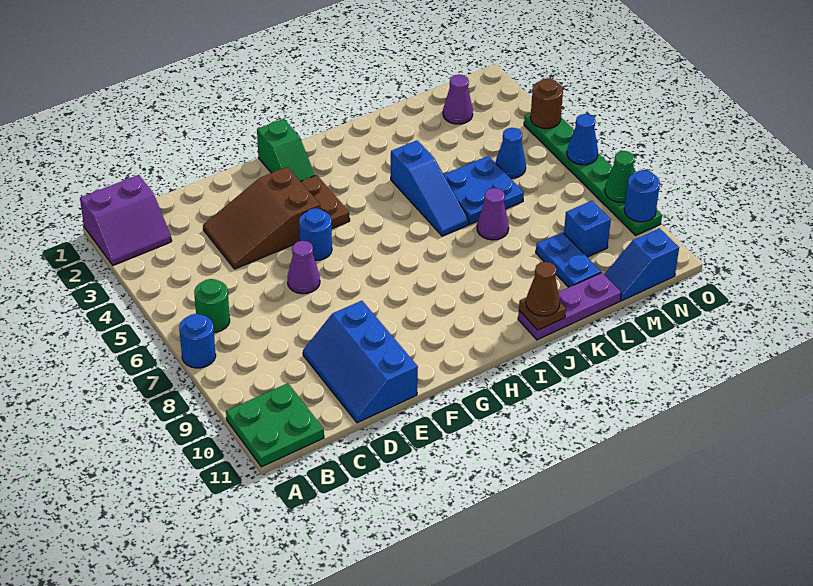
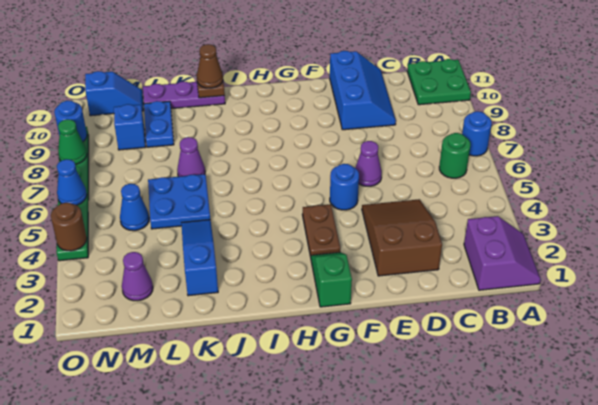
purple slope A1:B2 level 1 top 1 -> purple slope A1:B2 level 1 top B
brown slope D3:F4 level 1 top F -> brown slope D2:E4 level 1 top 2
blue slope J4:J6 level 1 top 4 -> blue slope K2:K4 level 1 top 2

